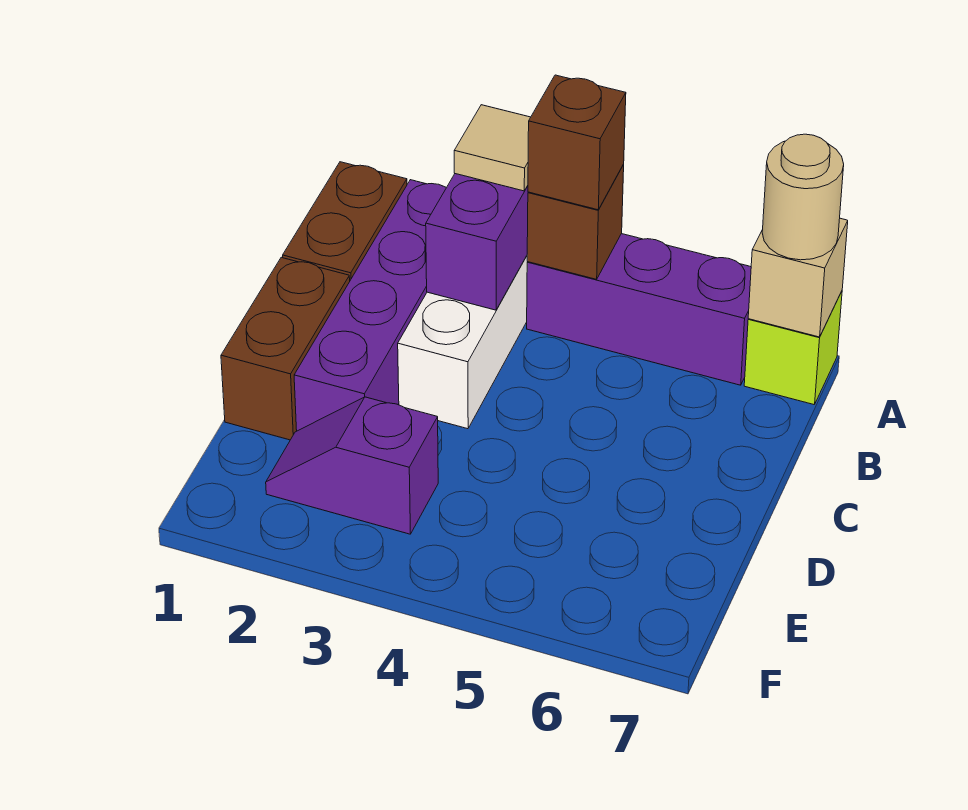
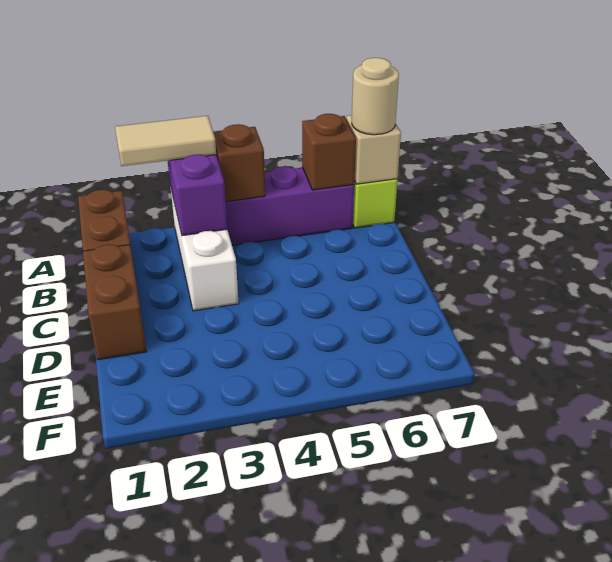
purple brick A2:D2 level 1 -> none
tan tile A3 level 3 -> tan tile A2:A3 level 3
brown brick A4 level 3 -> brown brick A6 level 2
purple slope E2:E3 level 1 top 3 -> none

